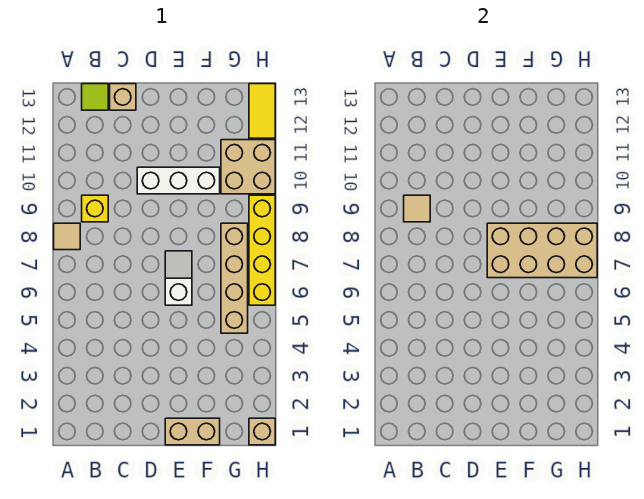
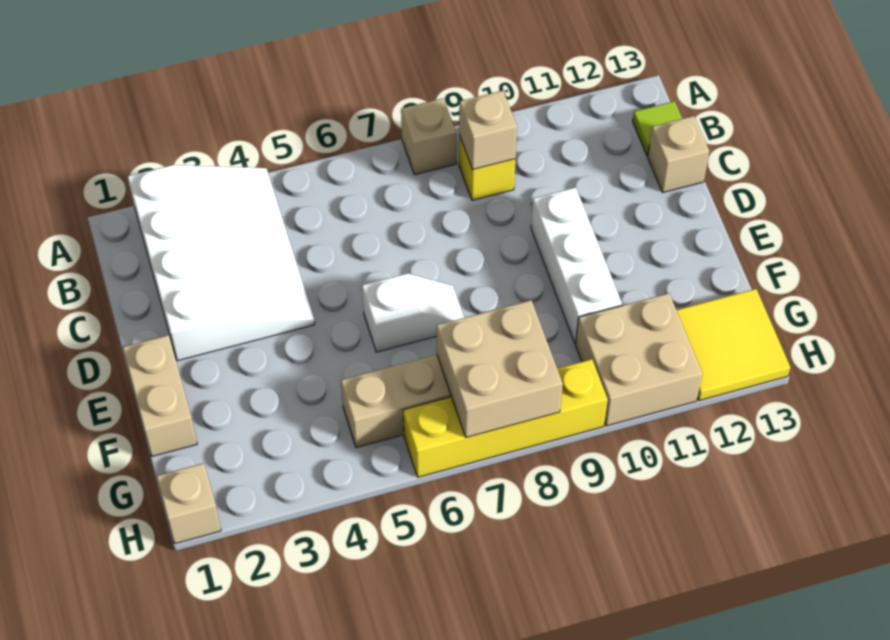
none -> white slope A2:D4 level 1 top 2
tan tile A8 level 1 -> tan brick A8 level 1
tan tile B9 level 2 -> tan brick B9 level 2
tan brick E7:H8 level 2 -> tan brick G7:H8 level 2
yellow tile H12:H13 level 1 -> yellow tile G12:H13 level 1

